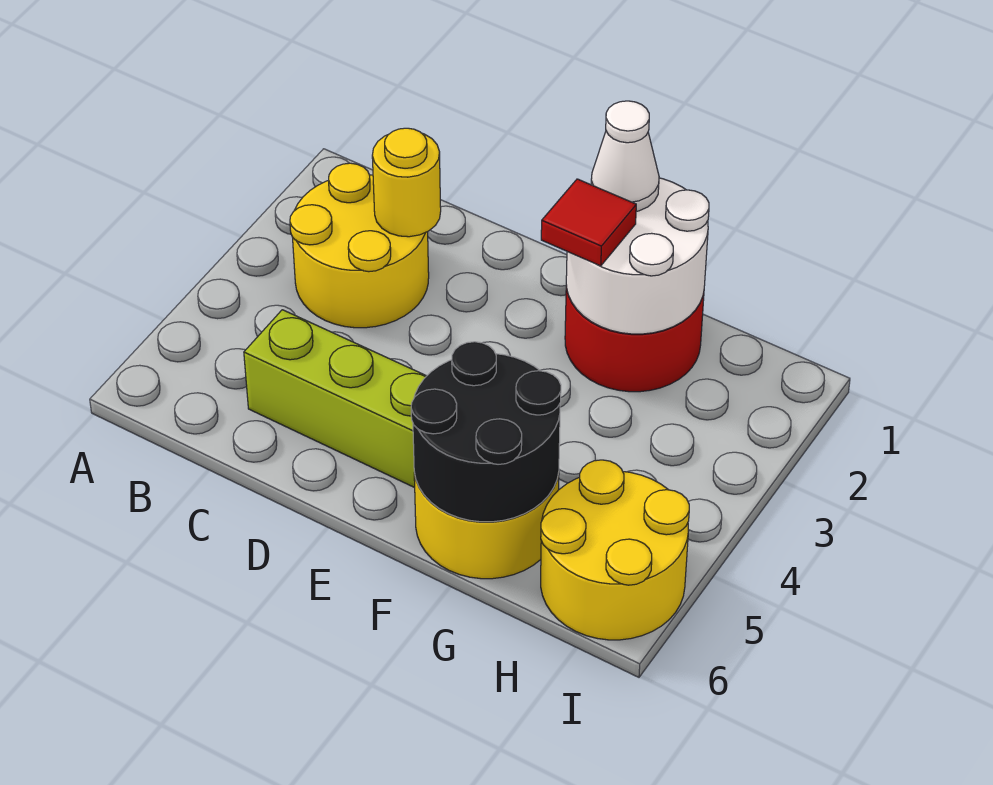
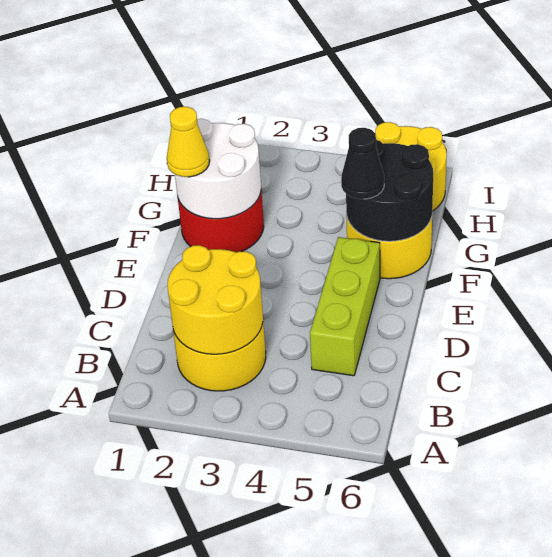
yellow round brick C2 level 2 -> yellow round brick B2:C3 level 2
white cone F1 level 3 -> yellow cone F1 level 3
red tile F2 level 3 -> none
none -> black cone F5 level 3

